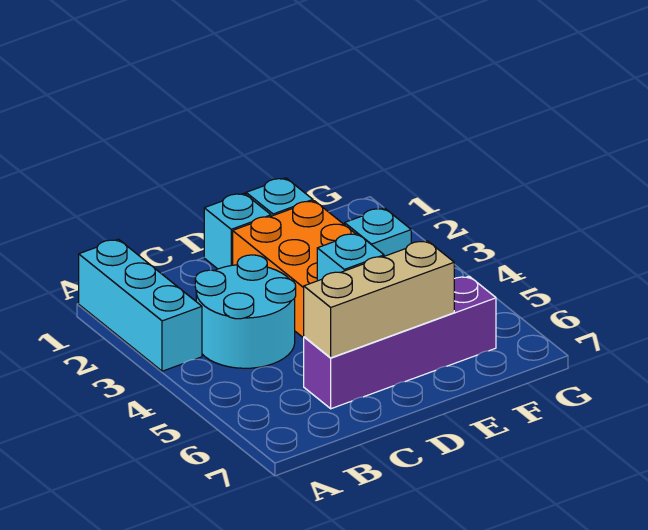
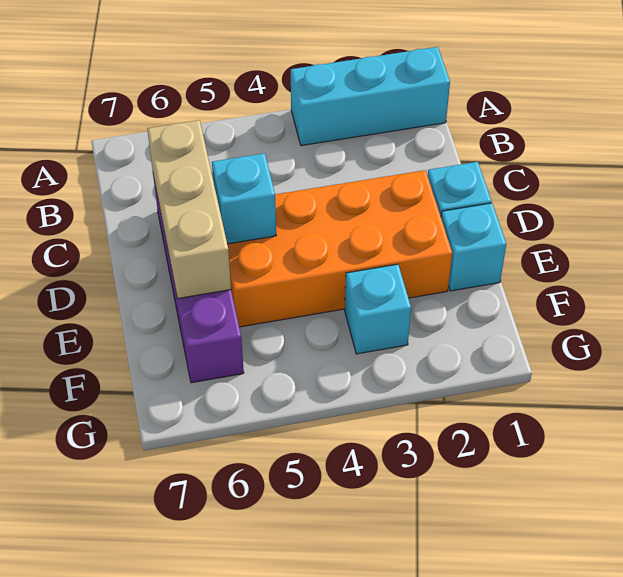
cyan round brick B3:C4 level 1 -> none

